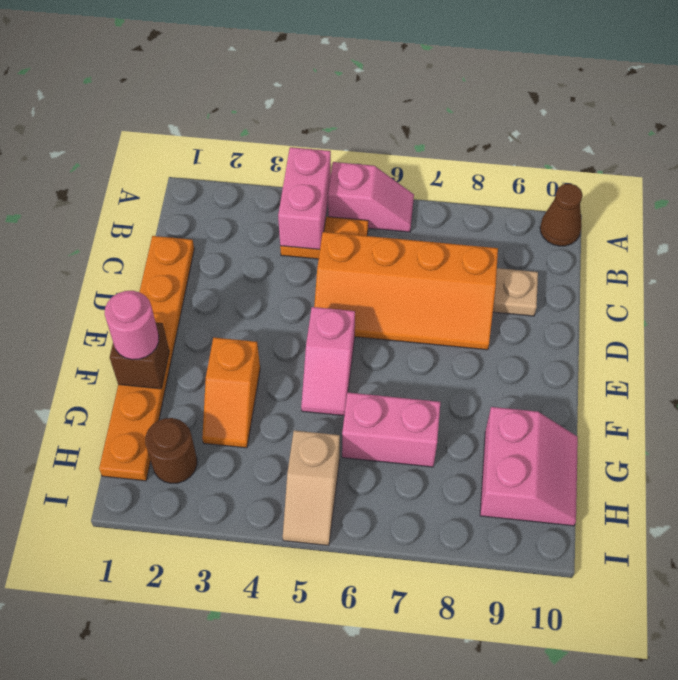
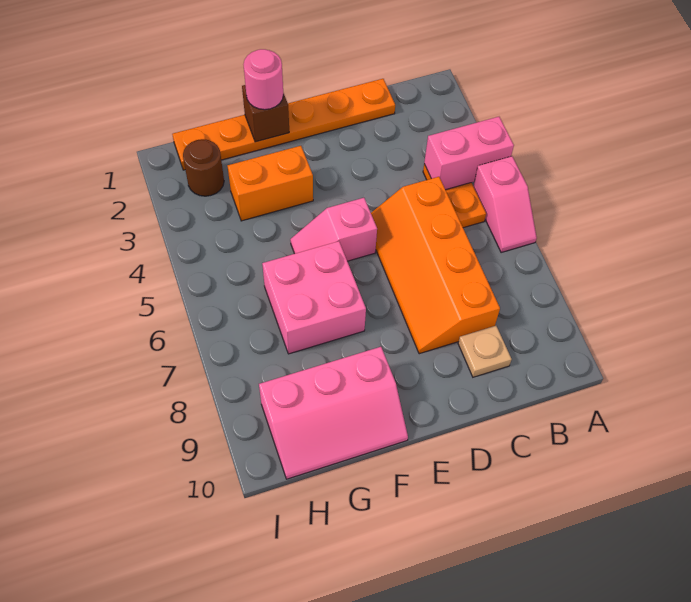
brown cone A10 level 1 -> none
orange slope F3:G3 level 1 top F -> orange brick F3:G3 level 1
pink brick G6:G7 level 1 -> pink brick F6:G7 level 1
pink slope G9:H10 level 1 top 9 -> pink slope F9:H10 level 1 top 9
tan slope H5:I5 level 1 top H -> none

